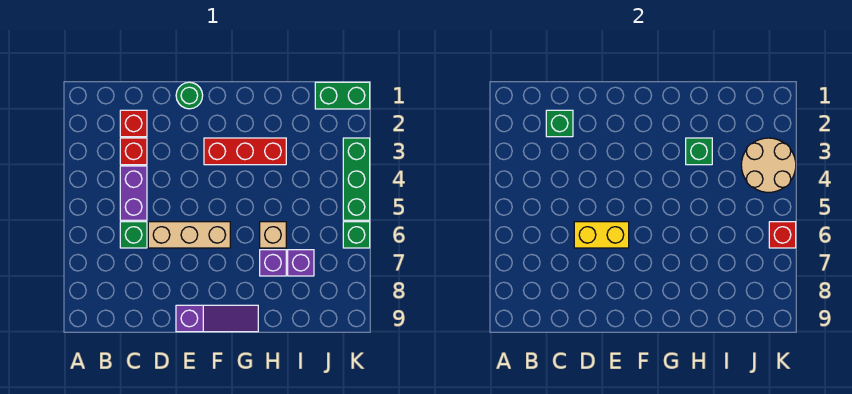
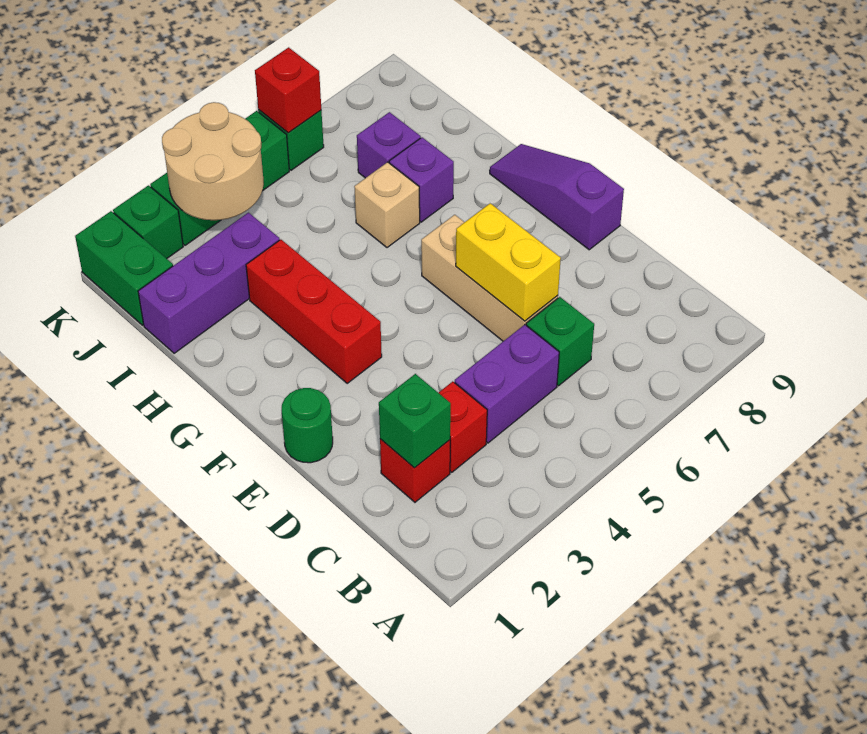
green brick H3 level 2 -> green brick K2 level 1
none -> purple brick I1:I3 level 1

